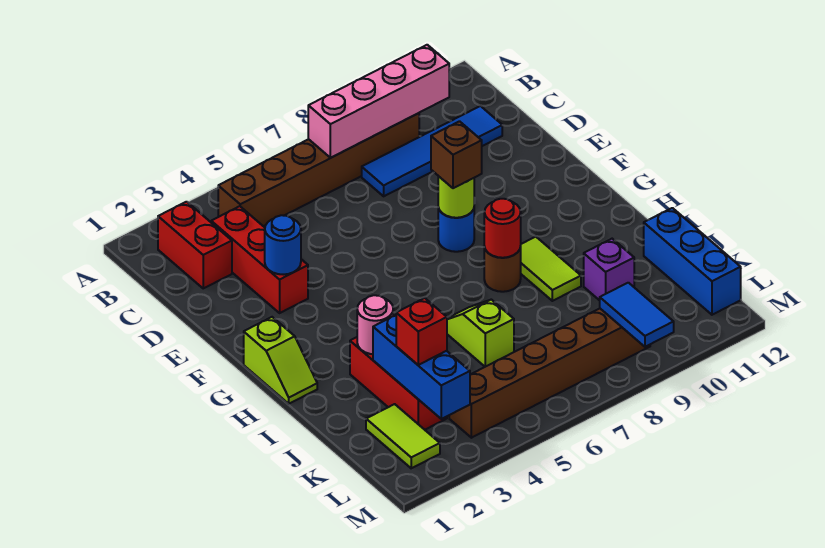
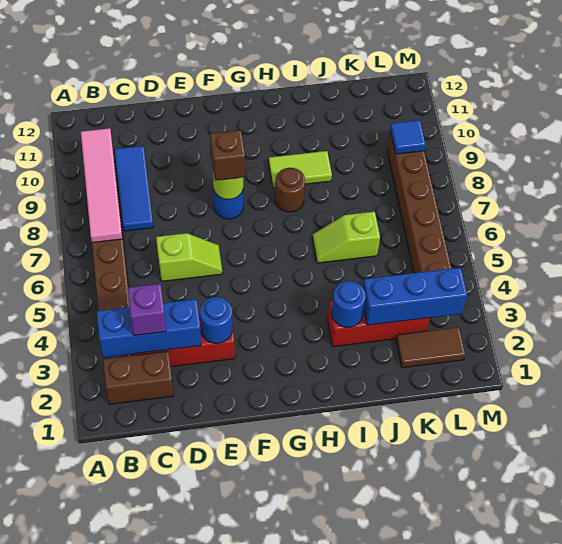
red brick B2:C2 level 1 -> brown brick B2:C2 level 1
pink brick B7:B10 level 2 -> pink tile B7:B10 level 2
blue tile C8:C11 level 1 -> blue tile C8:C10 level 1
lime slope G1:H1 level 1 top G -> lime slope D6:E6 level 1 top D
red round brick H8 level 2 -> none
pink round brick I3 level 2 -> blue round brick I3 level 2
purple brick J10 level 1 -> purple brick C3 level 3
blue brick J12:L12 level 1 -> blue brick B3:D3 level 2
lime tile K2:L2 level 1 -> brown tile K2:L2 level 1
red brick K3 level 3 -> none
blue tile L9:M9 level 2 -> blue tile L9 level 2

